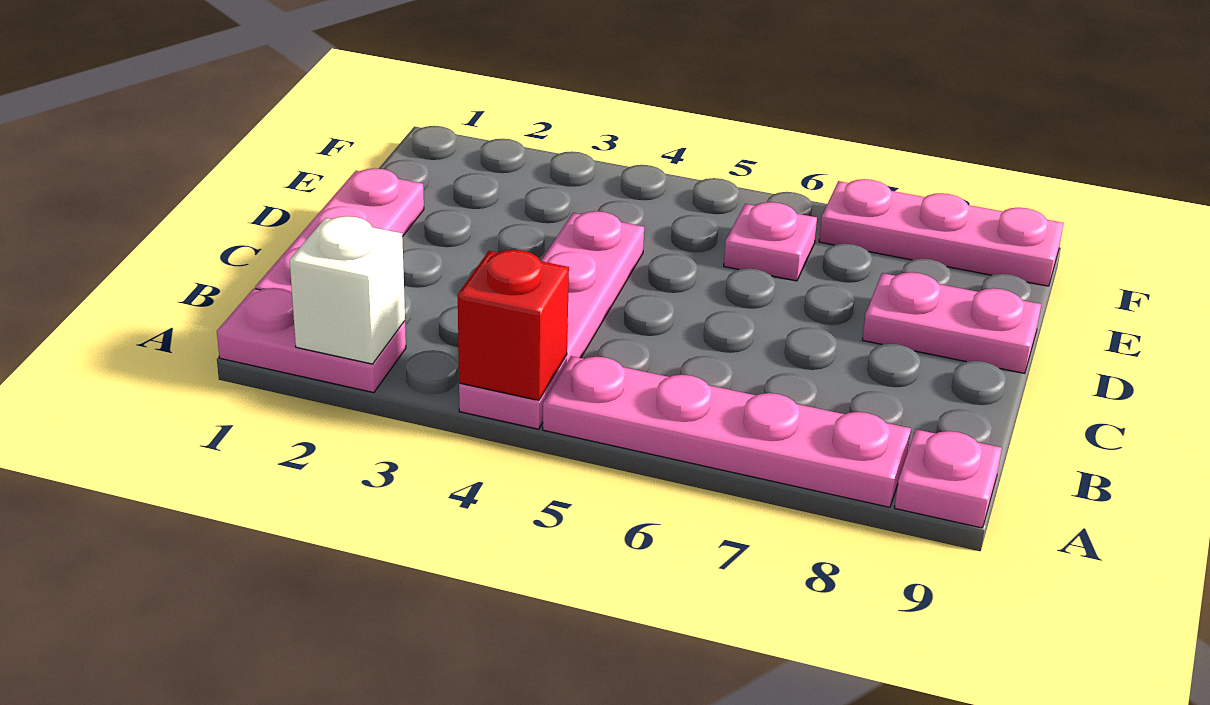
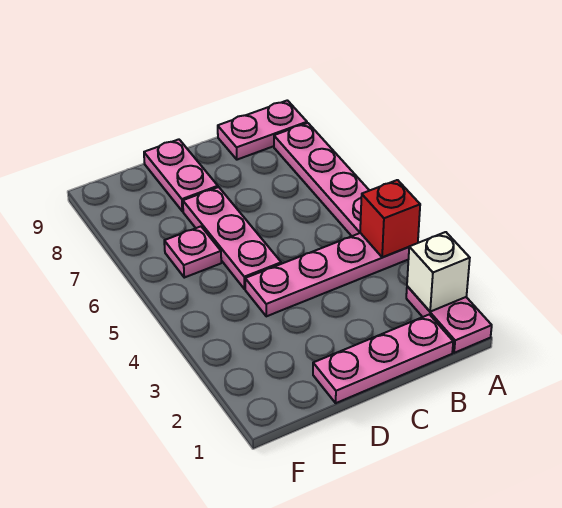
pink plate A9 level 1 -> pink plate A9:B9 level 1
pink plate F7:F9 level 1 -> pink plate D5:D7 level 1

